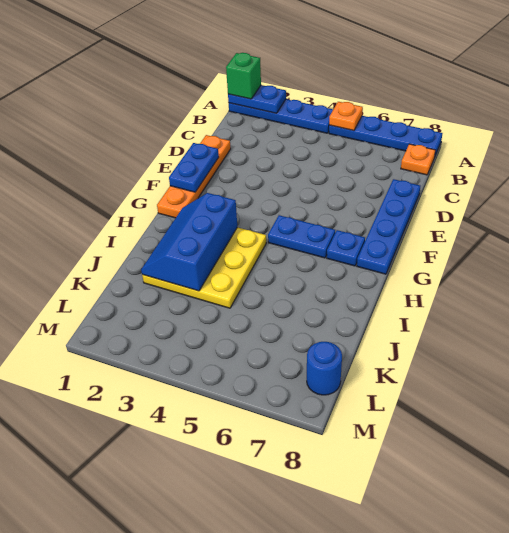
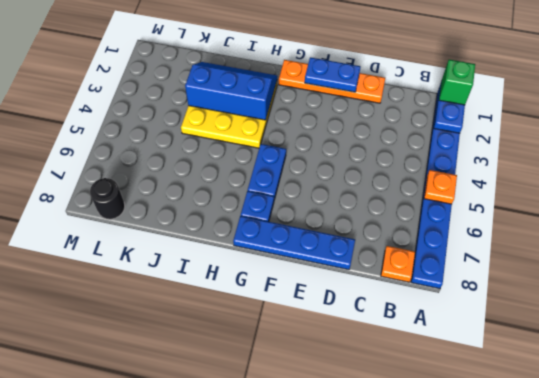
blue round brick L8 level 1 -> black round brick L8 level 1

